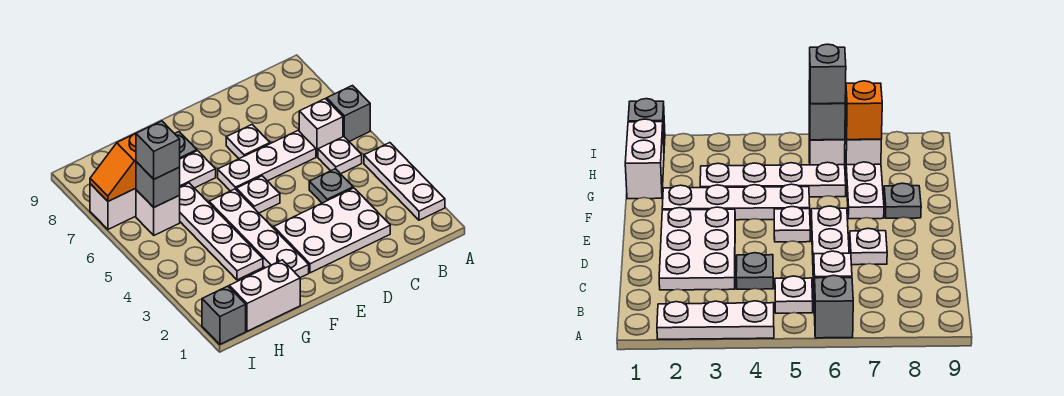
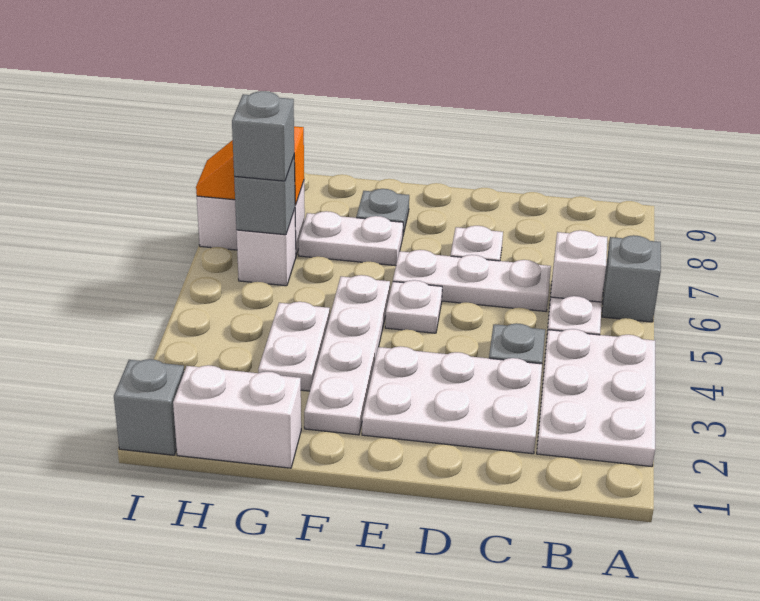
white plate A2:A4 level 1 -> white plate A2:B4 level 1
white plate G3:G6 level 1 -> white plate G3:G4 level 1

